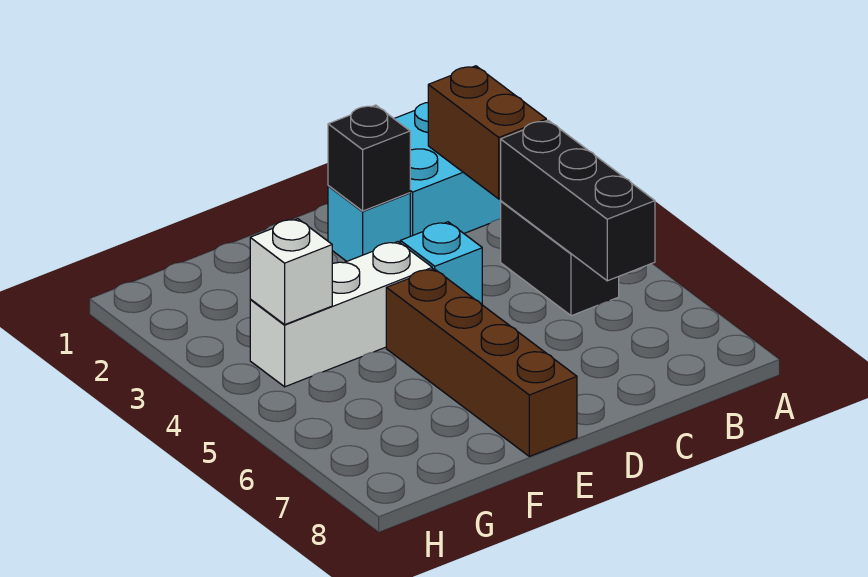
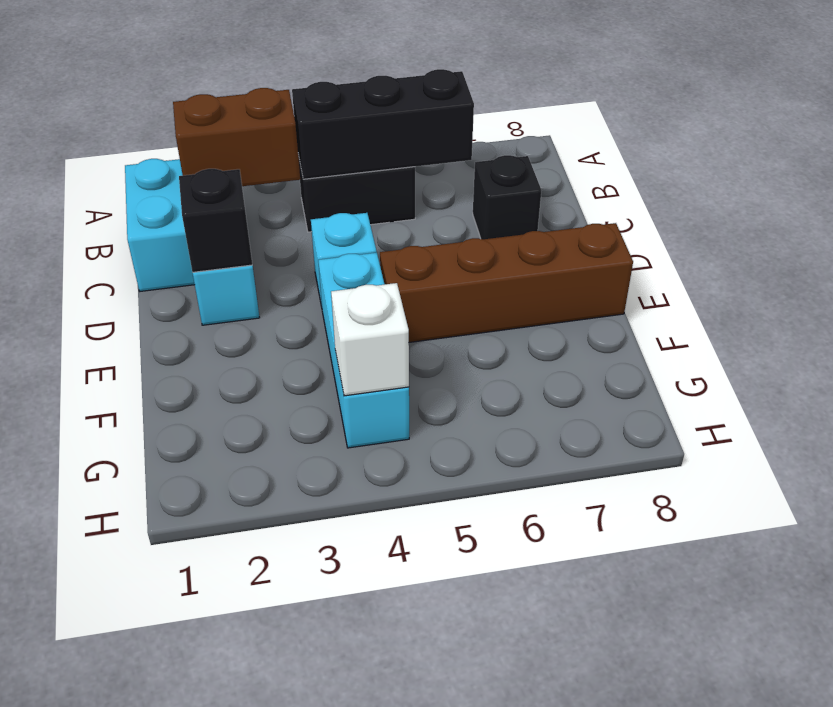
none -> black brick C7 level 1
white brick E4:G4 level 1 -> cyan brick E4:G4 level 1

